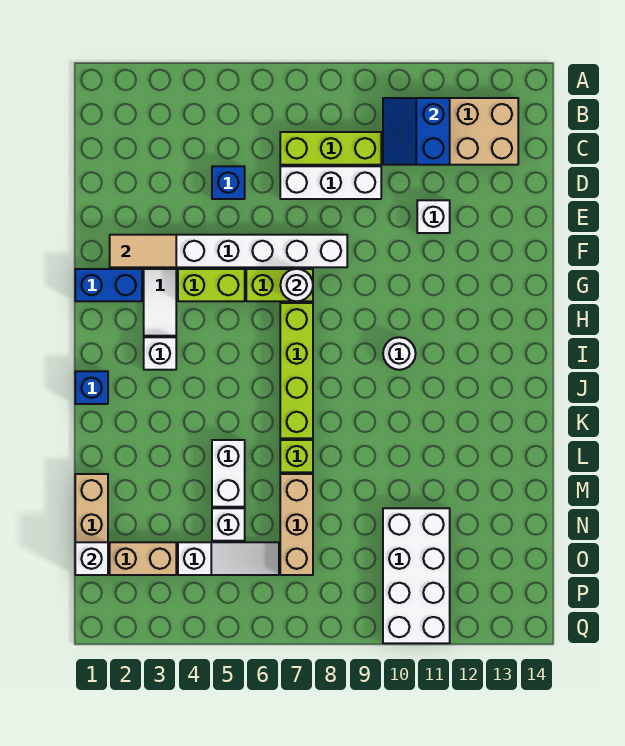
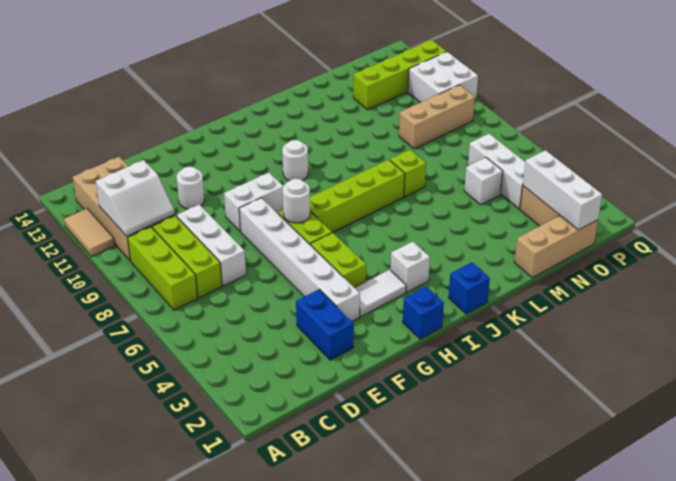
none -> lime brick B7:B9 level 1
blue slope B10:C11 level 2 top 11 -> white slope B10:C11 level 2 top 11
blue brick D5 level 1 -> blue brick H1 level 1
white brick E11 level 1 -> white round brick E11 level 1
tan tile F2:F3 level 2 -> tan tile A11:A12 level 1
blue brick G1:G2 level 1 -> blue brick E2:E3 level 1
white brick L5:M5 level 1 -> white brick F9:G9 level 1
tan brick M7:O7 level 1 -> tan brick N9:P9 level 1
white brick N10:Q11 level 1 -> white brick P10:Q11 level 1
none -> lime brick N12:Q12 level 1
white brick O1 level 2 -> white brick O1:O3 level 2
white slope O4:O6 level 1 top 4 -> white brick O4:O6 level 1

